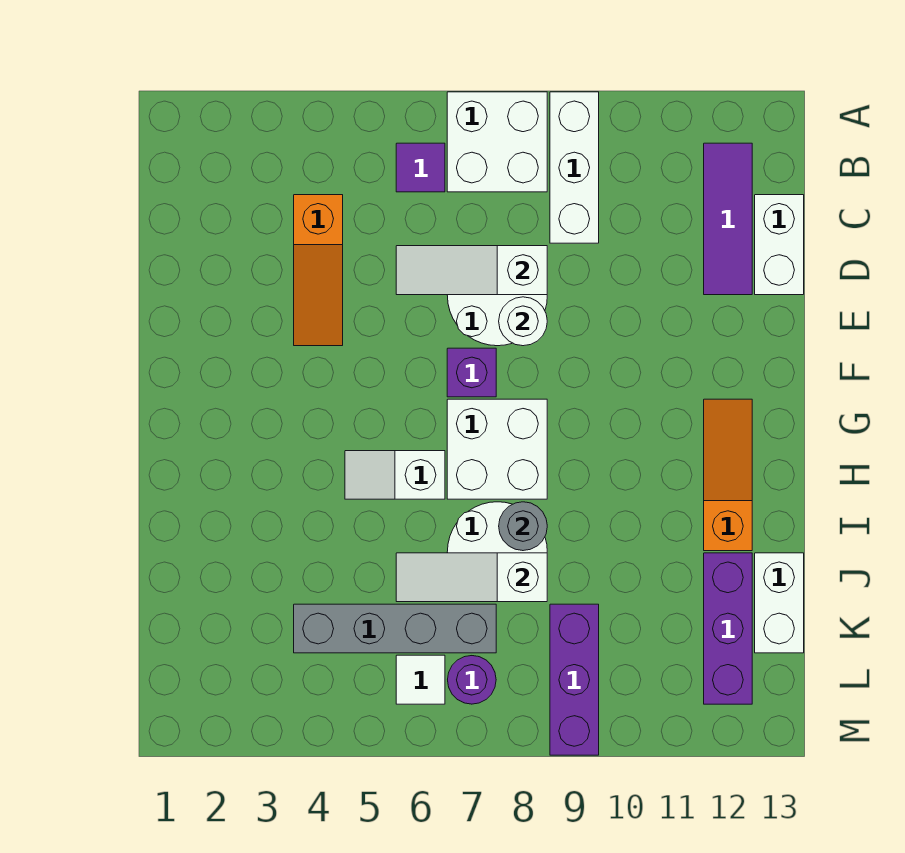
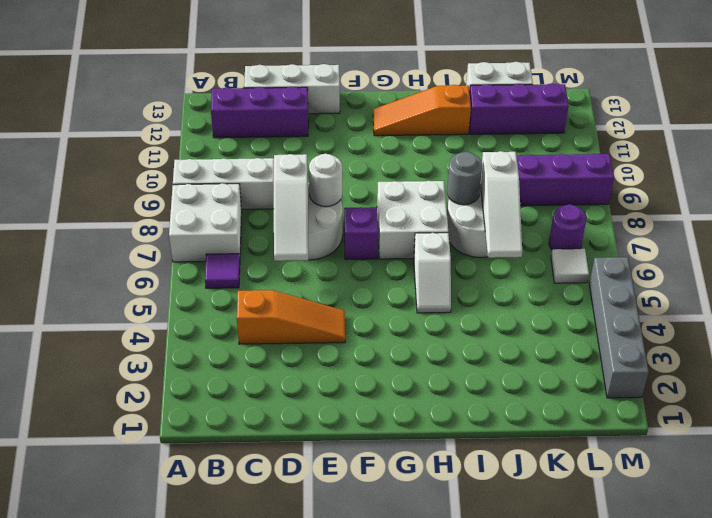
purple tile B12:D12 level 1 -> purple brick B12:D12 level 1
white brick C13:D13 level 1 -> white brick C13:E13 level 1
grey brick K4:K7 level 1 -> grey brick M2:M5 level 1

